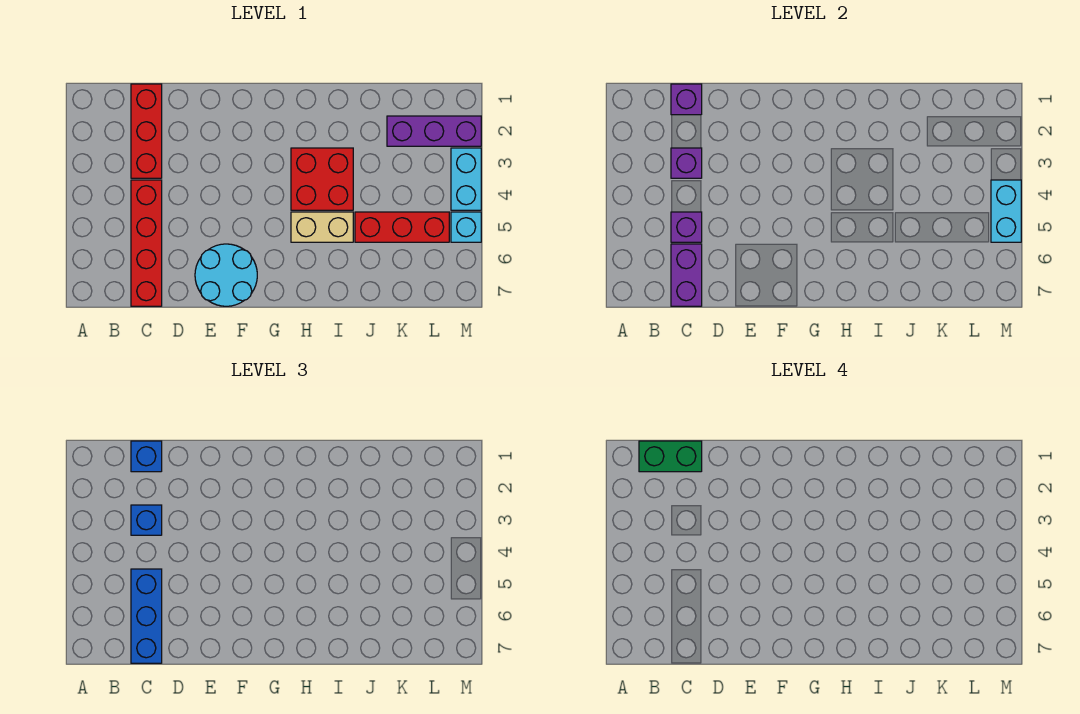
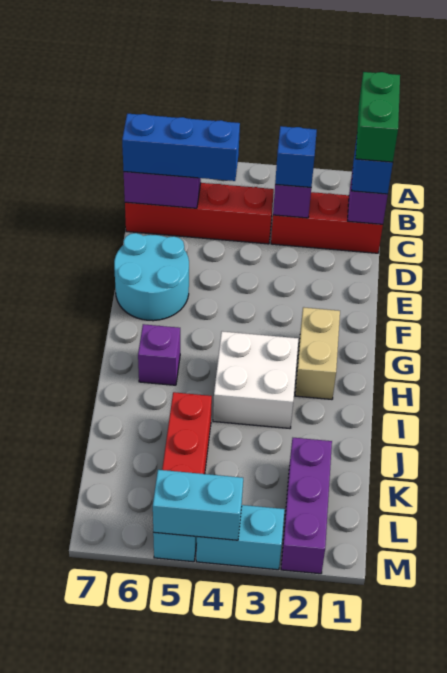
purple brick C5 level 2 -> purple brick H6 level 1
red brick H3:I4 level 1 -> white brick H3:I4 level 1
tan brick H5:I5 level 1 -> tan brick G2:H2 level 1

